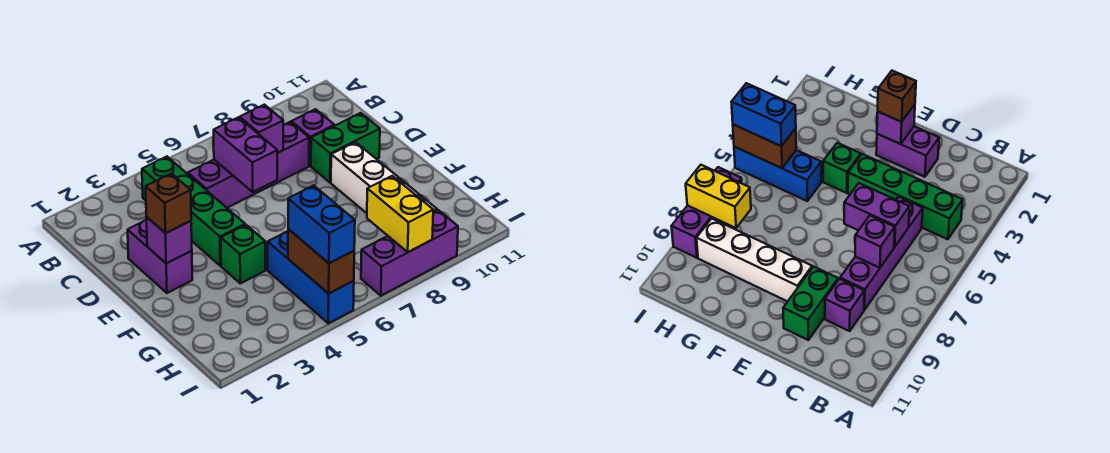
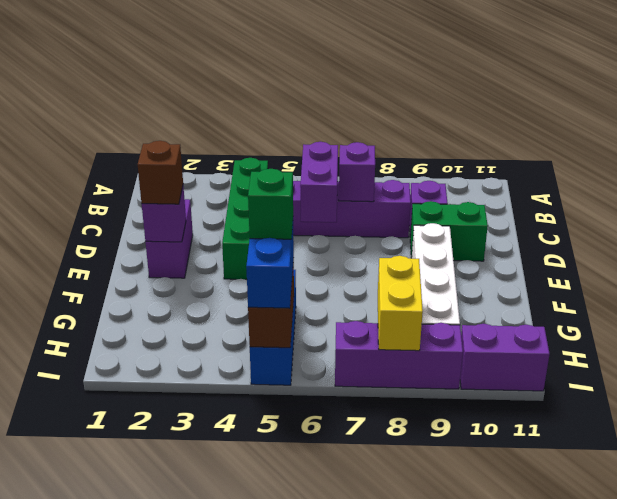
green brick F4 level 1 -> green brick H5 level 4
none -> purple brick I10:I11 level 1

